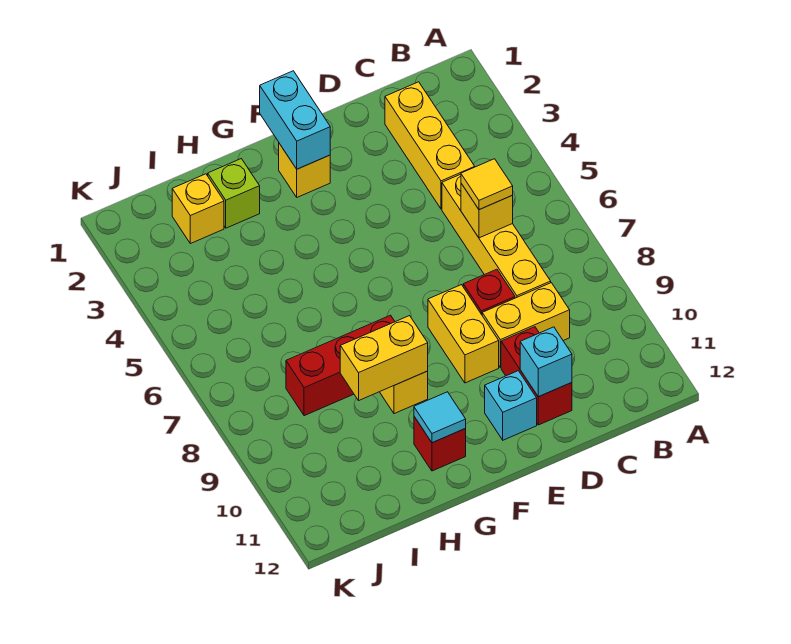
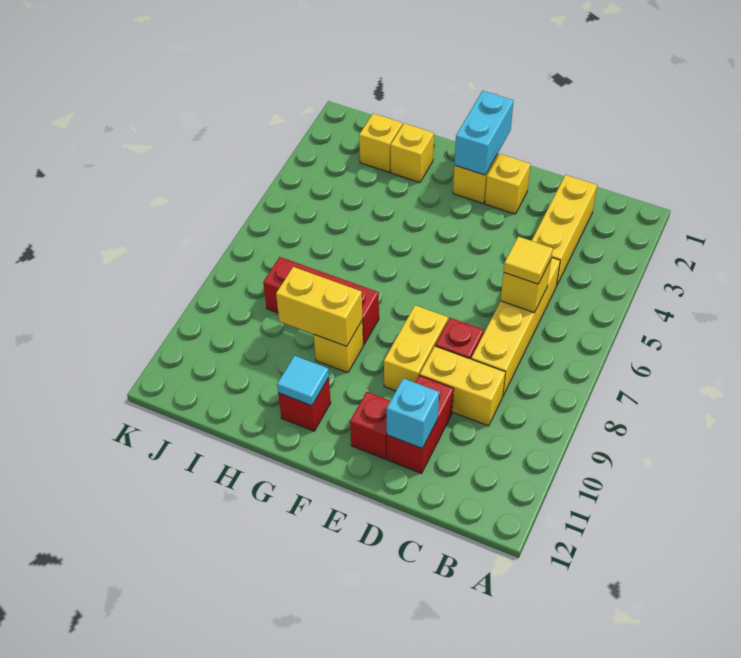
none -> yellow brick E2 level 1
cyan brick E11 level 1 -> red brick E11 level 1
lime brick H2 level 1 -> yellow brick H2 level 1

